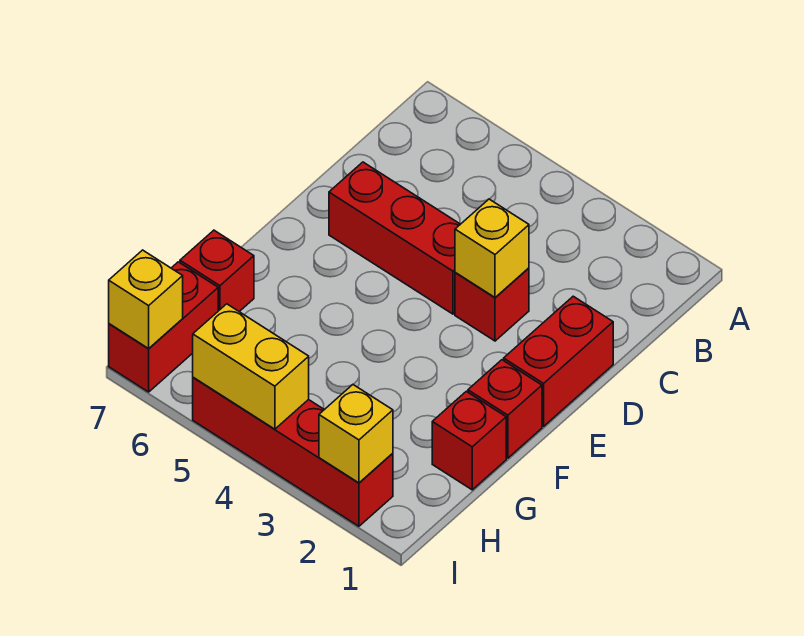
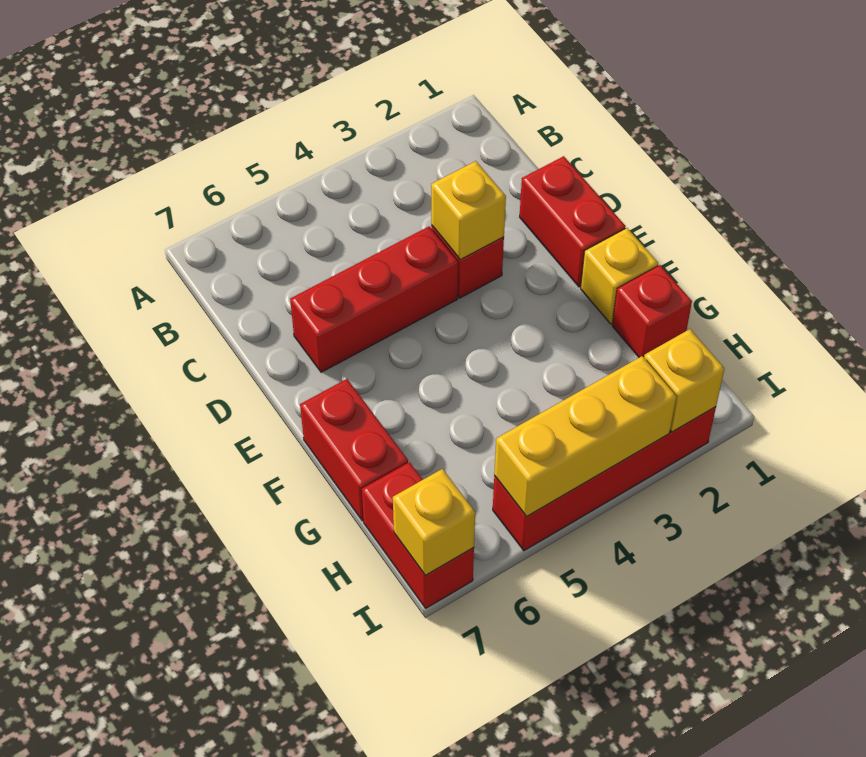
red brick F1 level 1 -> yellow brick F1 level 1
red brick G7 level 1 -> red brick F7:G7 level 1
yellow brick I4:I5 level 2 -> yellow brick I3:I5 level 2

